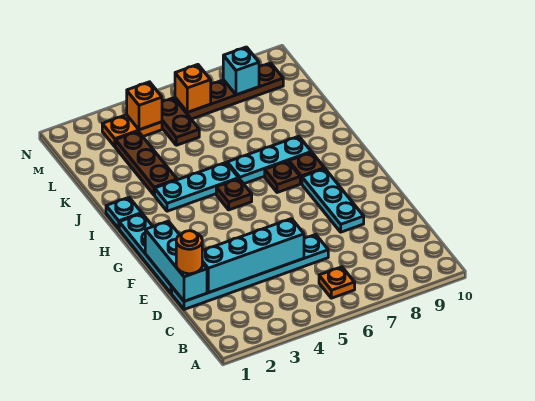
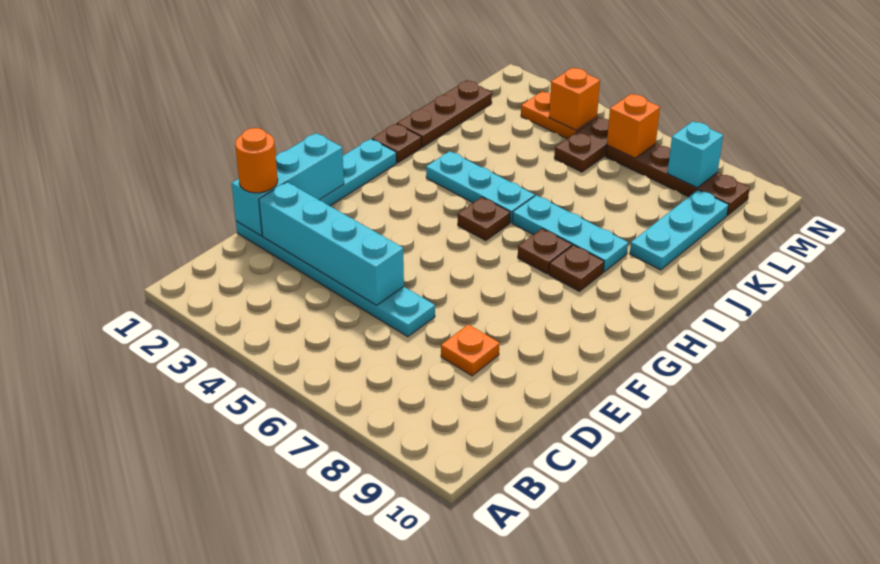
orange plate B6 level 1 -> orange plate D8 level 1
cyan plate E8:G8 level 1 -> cyan plate J9:L9 level 1
cyan plate I1 level 1 -> brown plate I1 level 1
brown plate J3:L3 level 1 -> brown plate J1:L1 level 1

